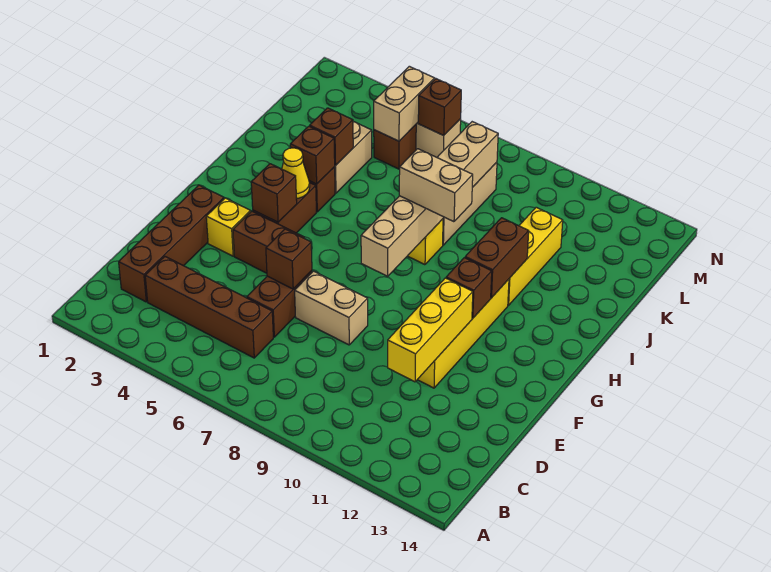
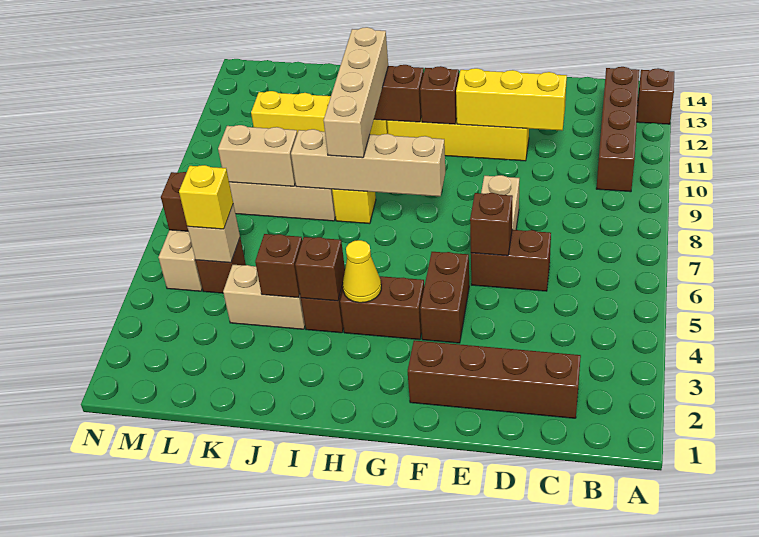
brown brick C3:C6 level 1 -> brown brick B10:B13 level 1
yellow brick F3 level 1 -> yellow brick L5 level 3
brown brick G4 level 2 -> brown brick A13 level 1
tan brick I8:I9 level 3 -> tan brick I8:I11 level 3
yellow brick I11:K11 level 1 -> yellow brick I11:L11 level 1
tan brick L5:M5 level 2 -> tan brick L5 level 2

